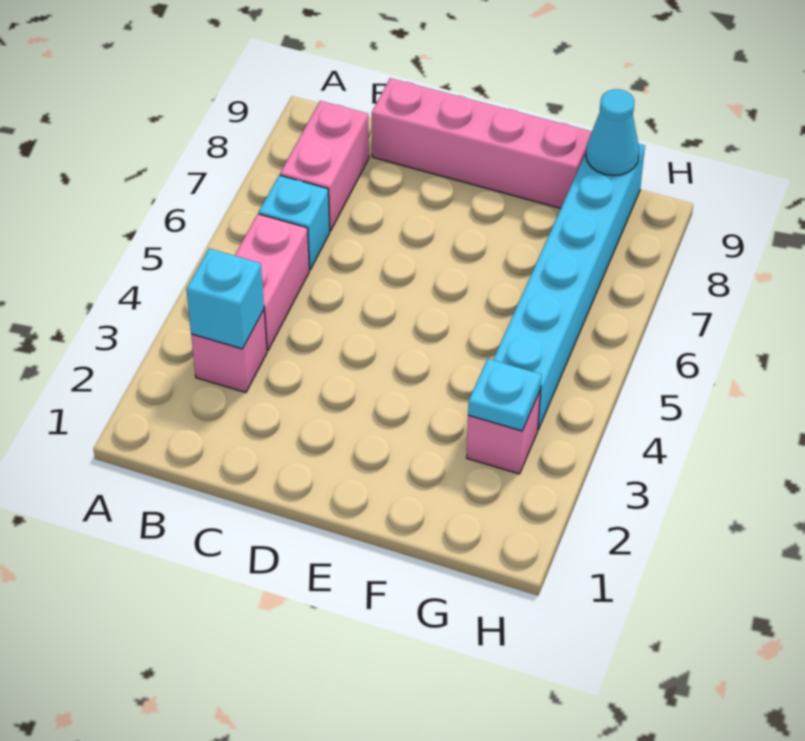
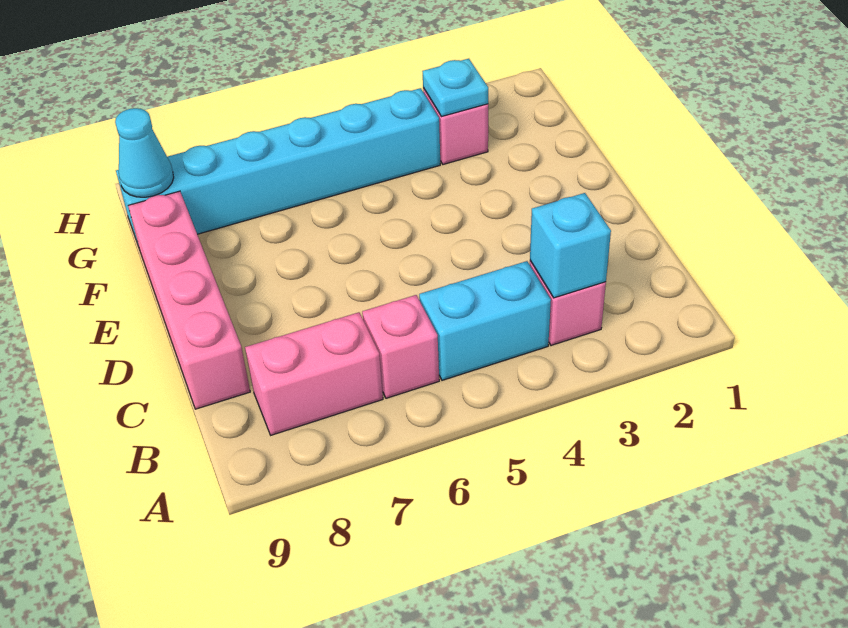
pink brick B4:B5 level 1 -> cyan brick B4:B5 level 1
cyan brick B6 level 1 -> pink brick B6 level 1

